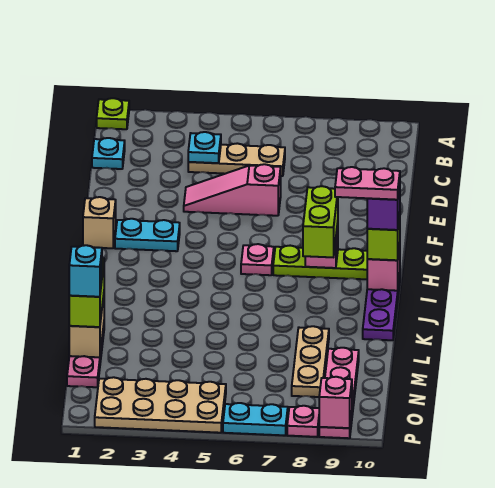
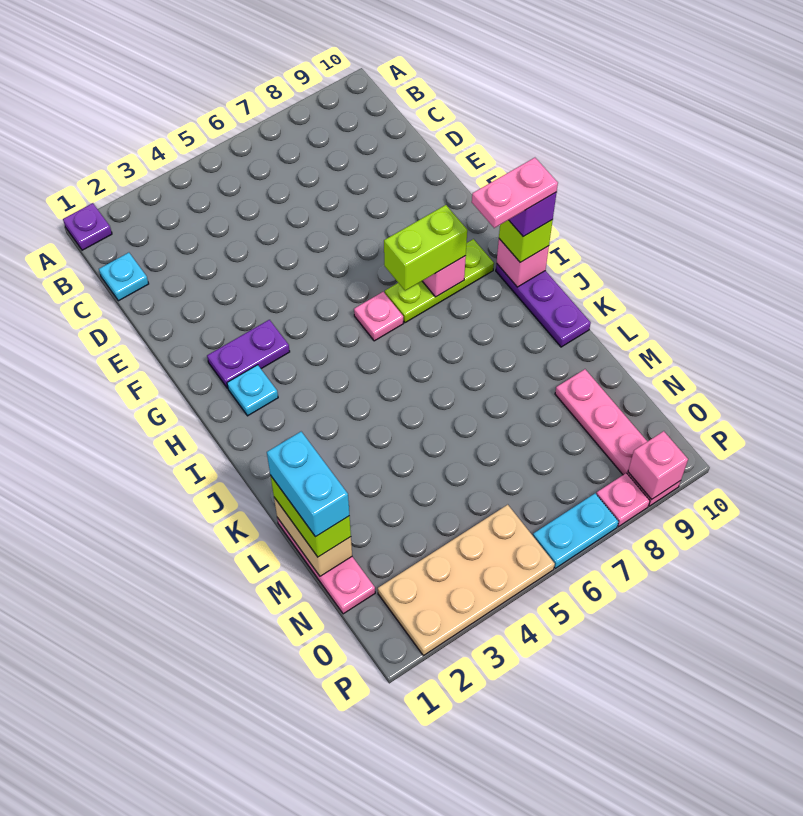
lime plate A1 level 1 -> purple plate A1 level 1
tan plate C4:C6 level 1 -> none
cyan plate C4 level 2 -> cyan plate H2 level 1
pink slope E4:E6 level 1 top 6 -> none
tan brick G1 level 1 -> none
cyan plate G2:G3 level 1 -> purple plate G2:G3 level 1
lime brick H8:I8 level 3 -> lime brick H7:H8 level 3
tan plate L8:N8 level 1 -> none
cyan brick M1 level 4 -> cyan brick L1:M1 level 4

